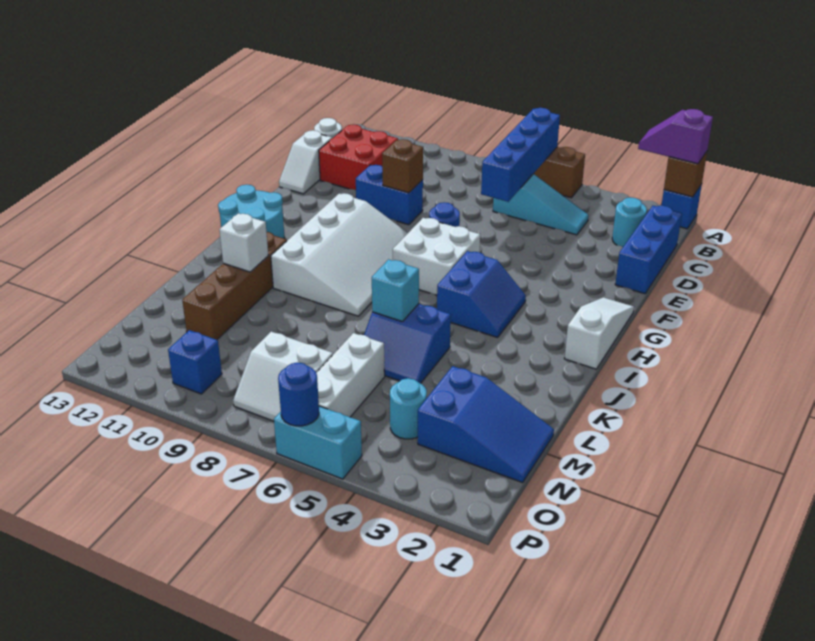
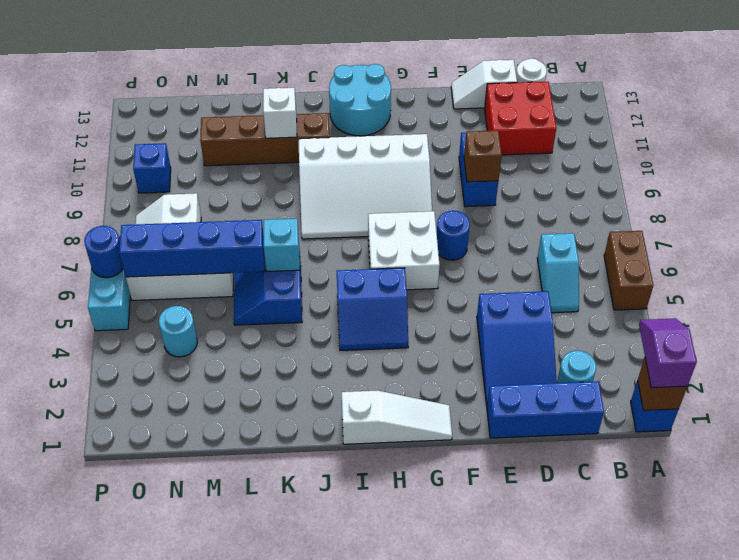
blue brick A6:D6 level 2 -> blue brick L6:O6 level 2
cyan slope C4:C6 level 1 top 6 -> cyan slope C5:C6 level 1 top 6
blue slope M1:N3 level 1 top 3 -> blue slope D2:E4 level 1 top 4

